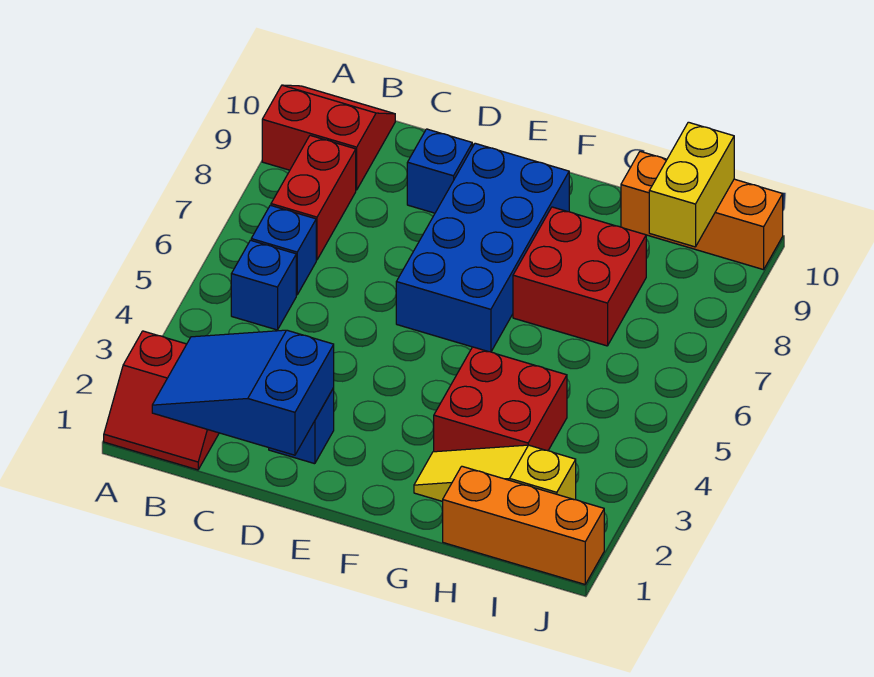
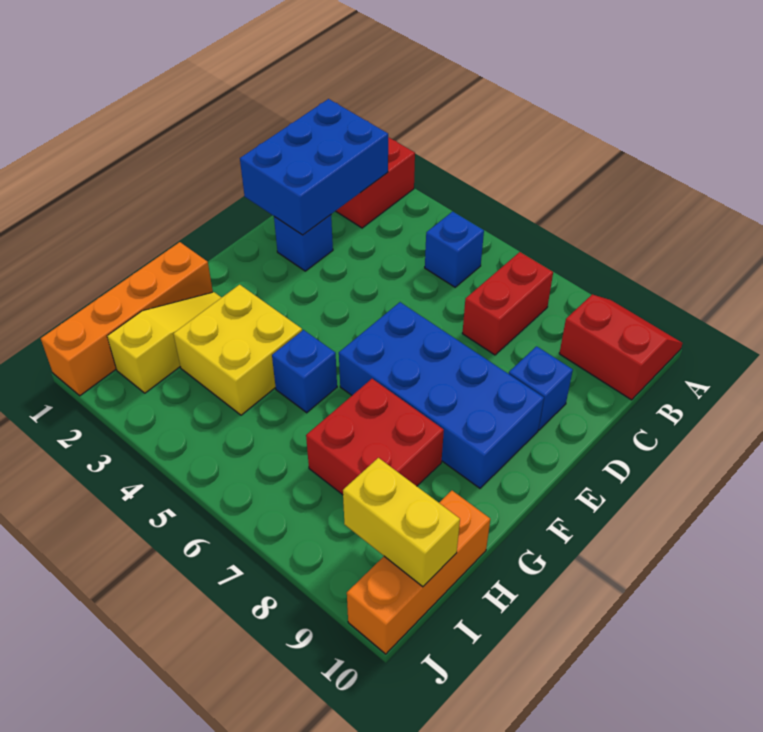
red slope A9:B10 level 1 top 9 -> red slope A9:B10 level 1 top B
blue slope B1:D2 level 2 top D -> blue brick B1:D2 level 2
blue brick B6 level 1 -> blue brick G5 level 1
red brick B7:B8 level 1 -> red brick B7:C7 level 1
red brick G3:H4 level 1 -> yellow brick G3:H4 level 1
orange brick H1:J1 level 1 -> orange brick G1:J1 level 1

